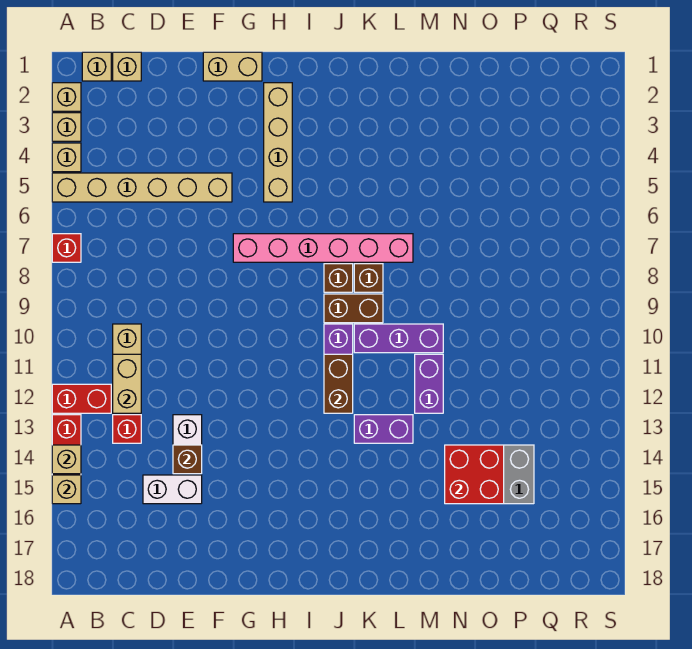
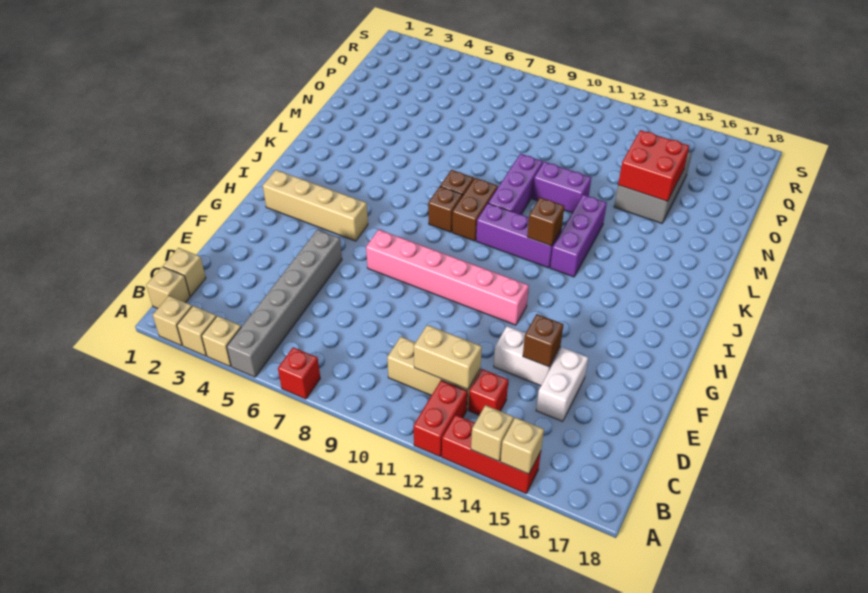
tan brick A5:F5 level 1 -> grey brick A5:F5 level 1
tan brick F1:G1 level 1 -> none
pink brick G7:L7 level 1 -> pink brick G7:G12 level 1
brown brick J11:J12 level 2 -> brown brick J12 level 2
purple brick K13:L13 level 1 -> purple brick J13:L13 level 1

